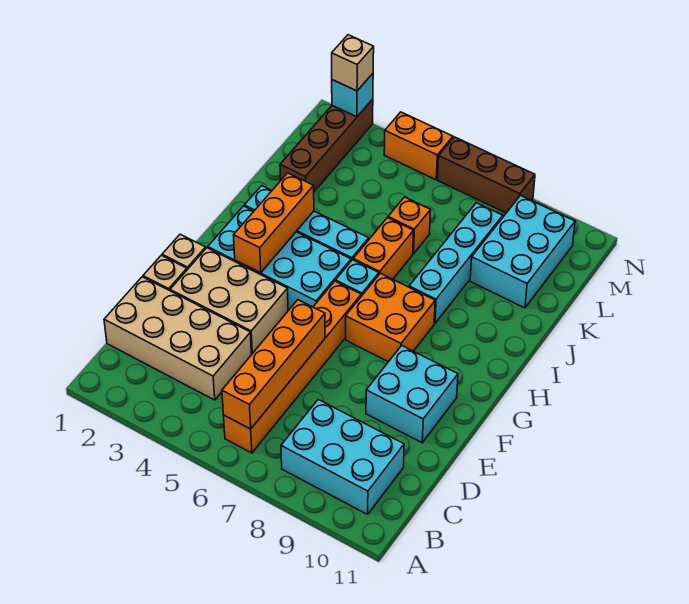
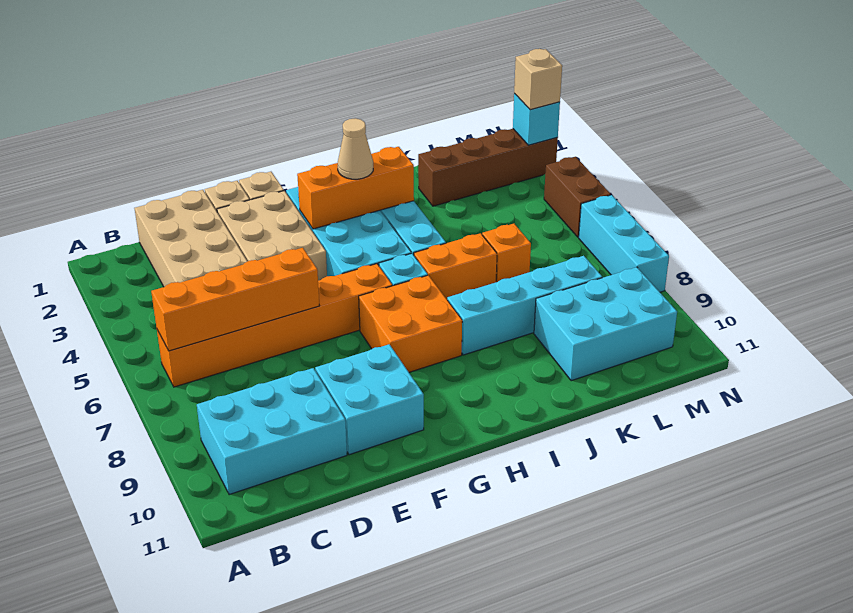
cyan brick B8:C10 level 1 -> cyan brick B9:D10 level 1
none -> tan cone H3 level 3
orange brick N4:N5 level 1 -> brown brick N4:N5 level 1
brown brick N6:N8 level 1 -> cyan brick N6:N8 level 1

